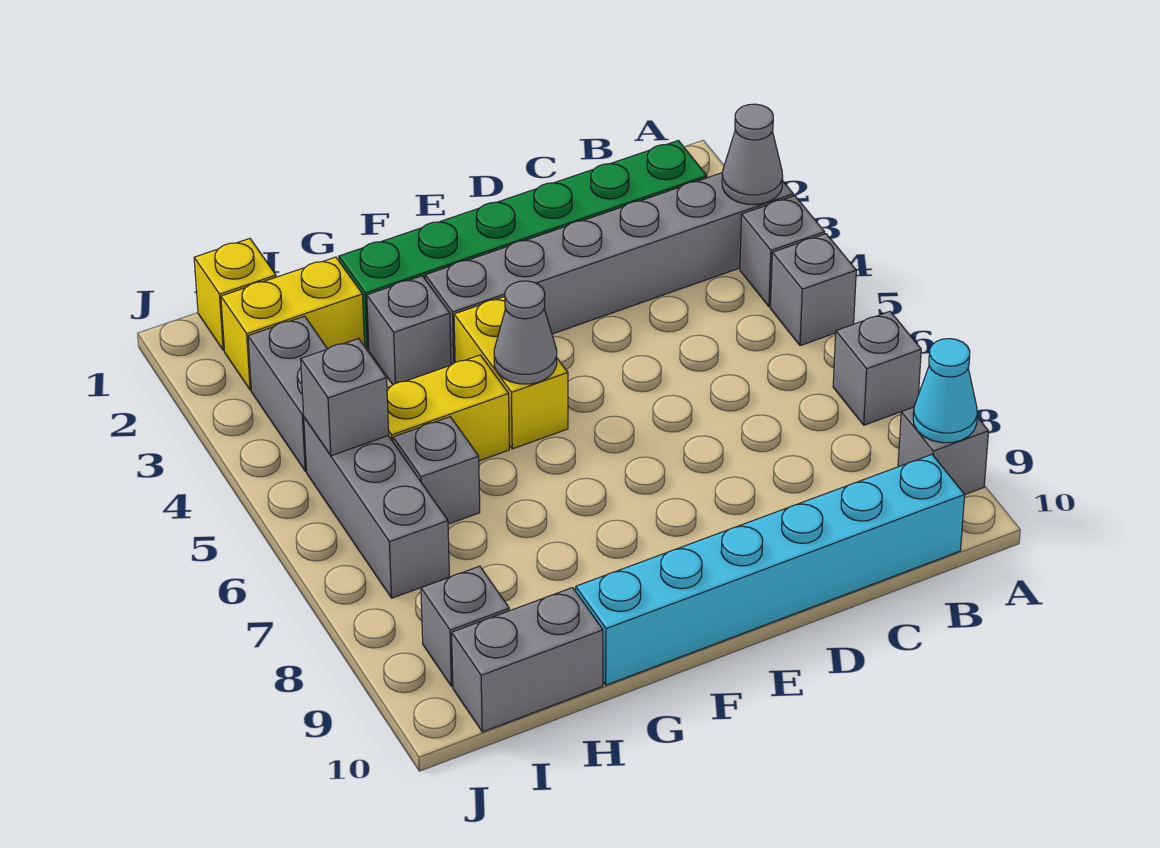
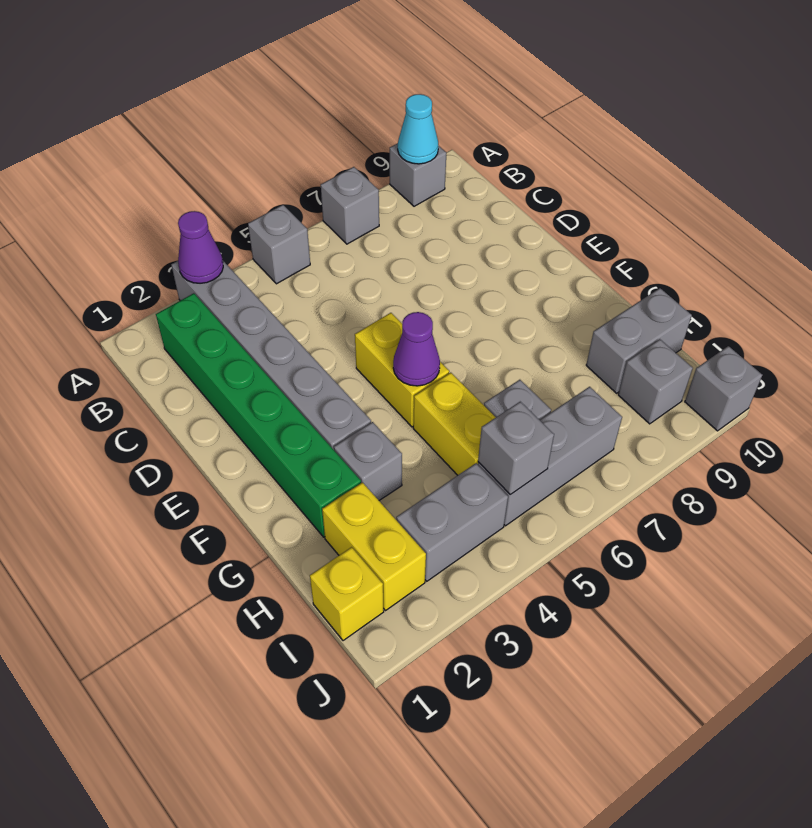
grey cone A3 level 2 -> purple cone A3 level 2
grey brick A4 level 1 -> grey brick J10 level 1
cyan brick B10:G10 level 1 -> none
yellow brick F4:F5 level 1 -> yellow brick E5:F5 level 1
grey cone F5 level 2 -> purple cone F5 level 2
grey brick H10:I10 level 1 -> grey brick H9:H10 level 1

